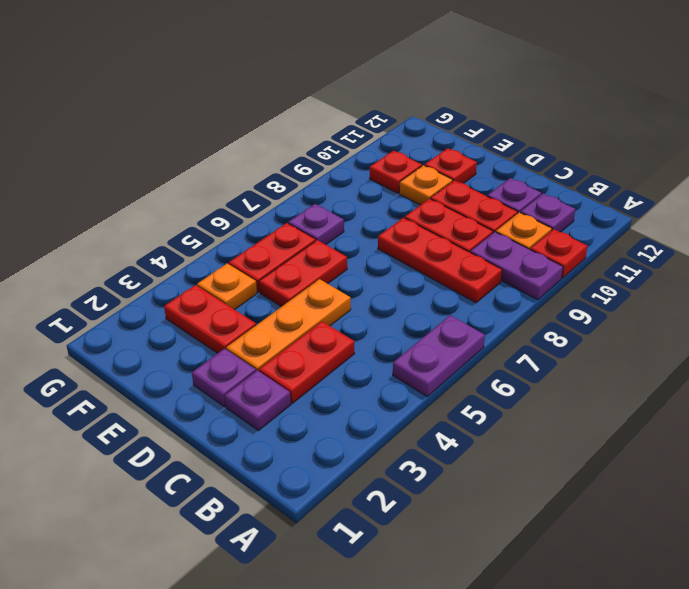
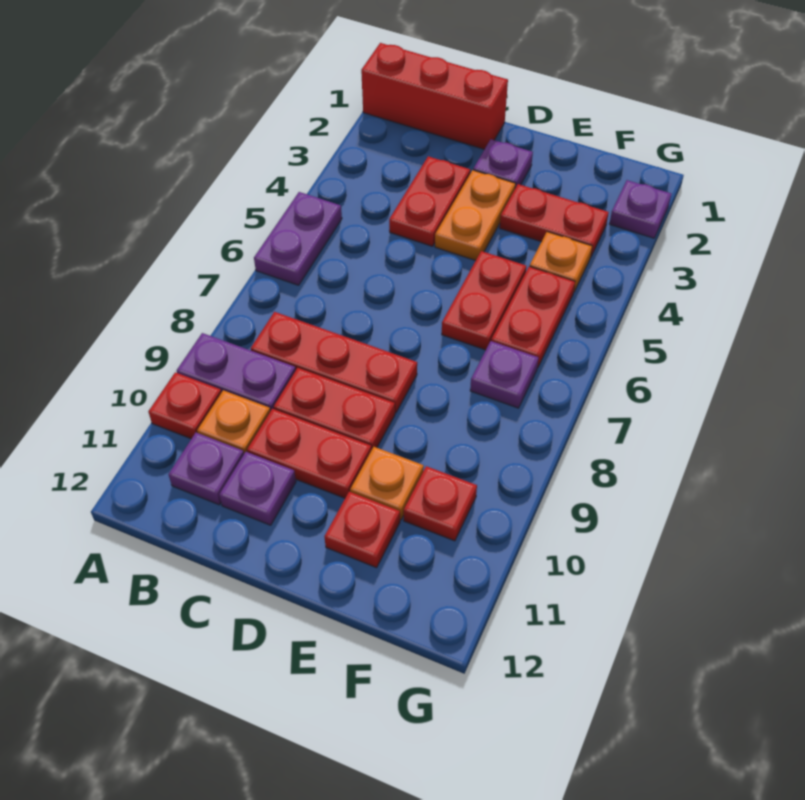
none -> red brick A1:C1 level 1
purple plate C2 level 1 -> purple plate G2 level 1
orange plate D3:D5 level 1 -> orange plate D3:D4 level 1

